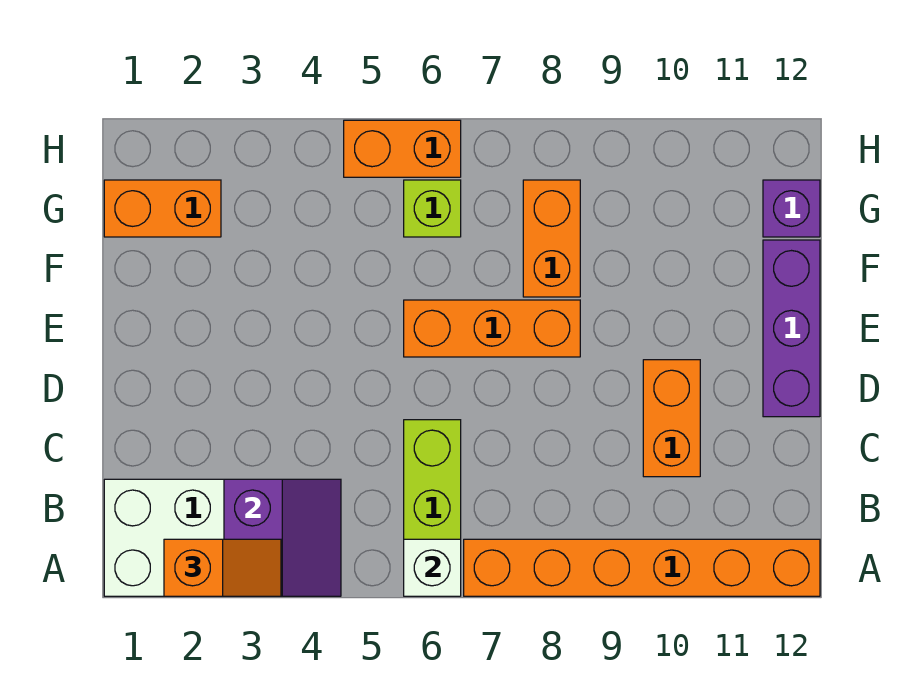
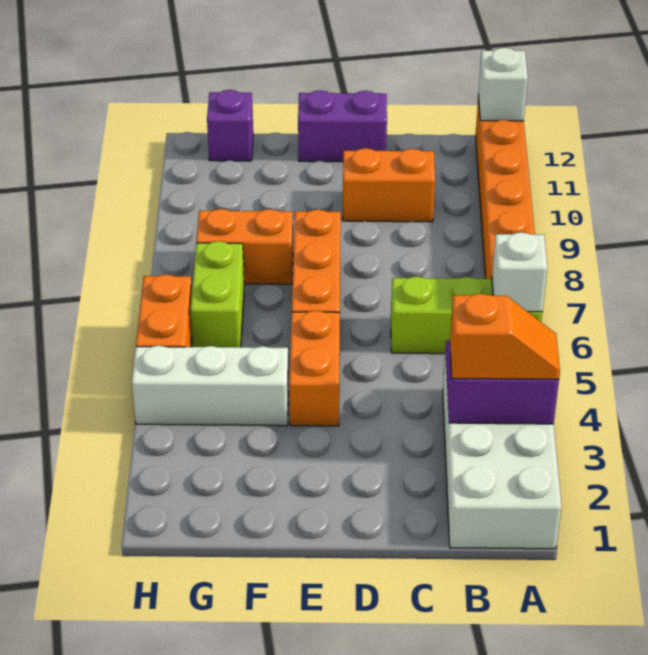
orange slope A2:A3 level 3 top 2 -> orange slope A3:B3 level 3 top B
none -> white brick A12 level 2
purple brick D12:F12 level 1 -> purple brick D12:E12 level 1
none -> white brick F4:H4 level 1
orange brick G1:G2 level 1 -> orange brick E4:E5 level 1
lime brick G6 level 1 -> lime brick G6:G7 level 1

